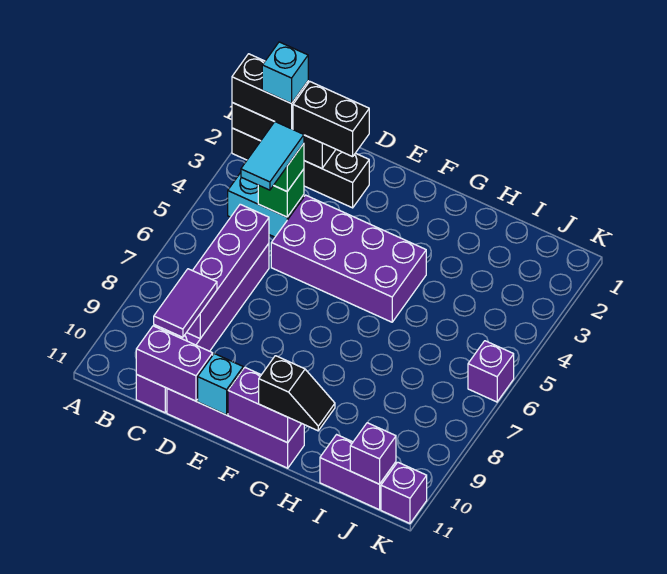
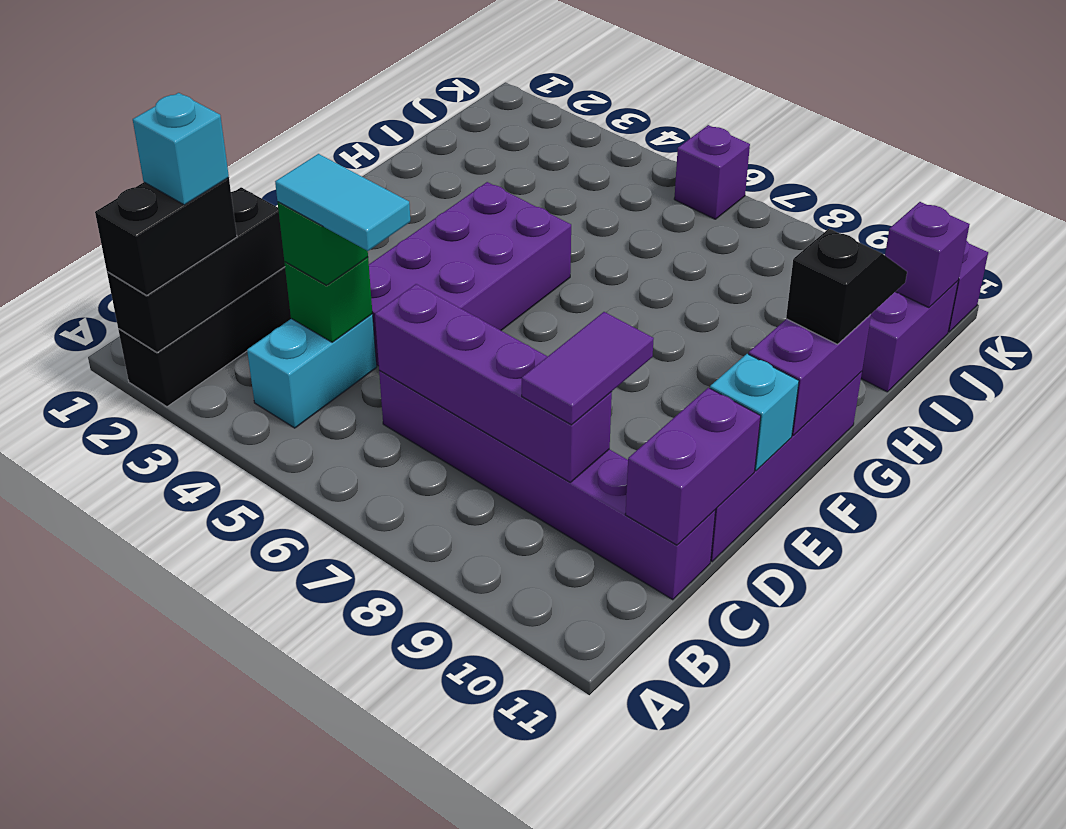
black brick C2:D2 level 3 -> none
purple tile C9:C10 level 3 -> purple tile C9:D9 level 3

